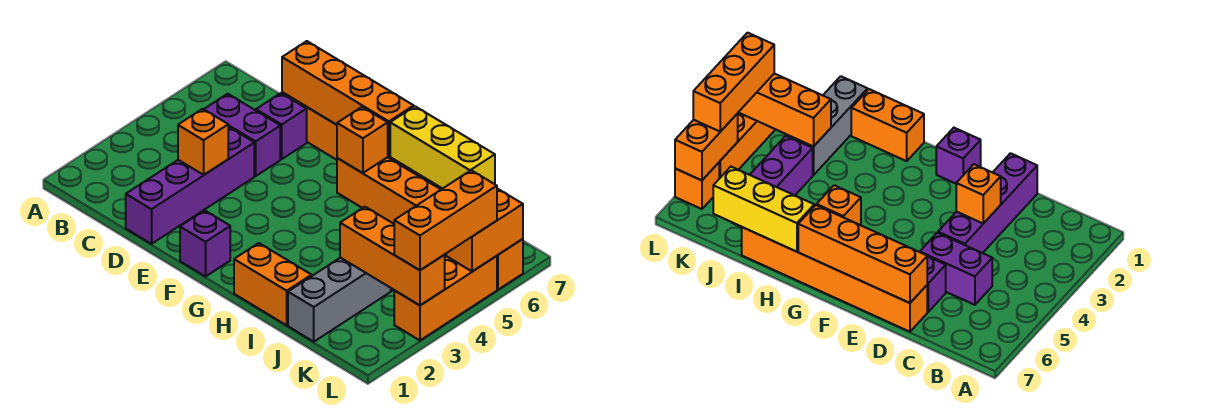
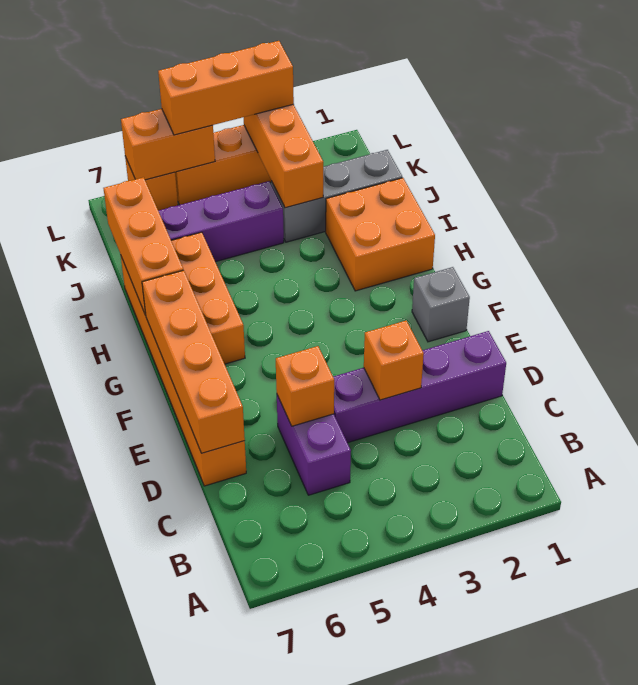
purple brick D6 level 1 -> none
purple brick F1 level 1 -> grey brick F1 level 1
orange brick G6 level 2 -> orange brick D5 level 2
orange brick H1:I1 level 1 -> orange brick H1:I2 level 1
yellow brick H7:J7 level 2 -> orange brick H7:J7 level 2

